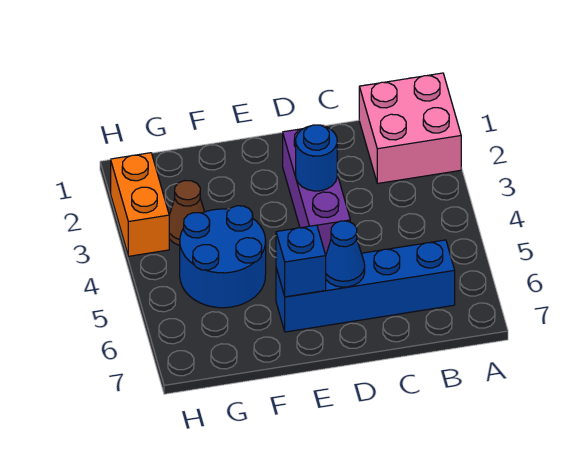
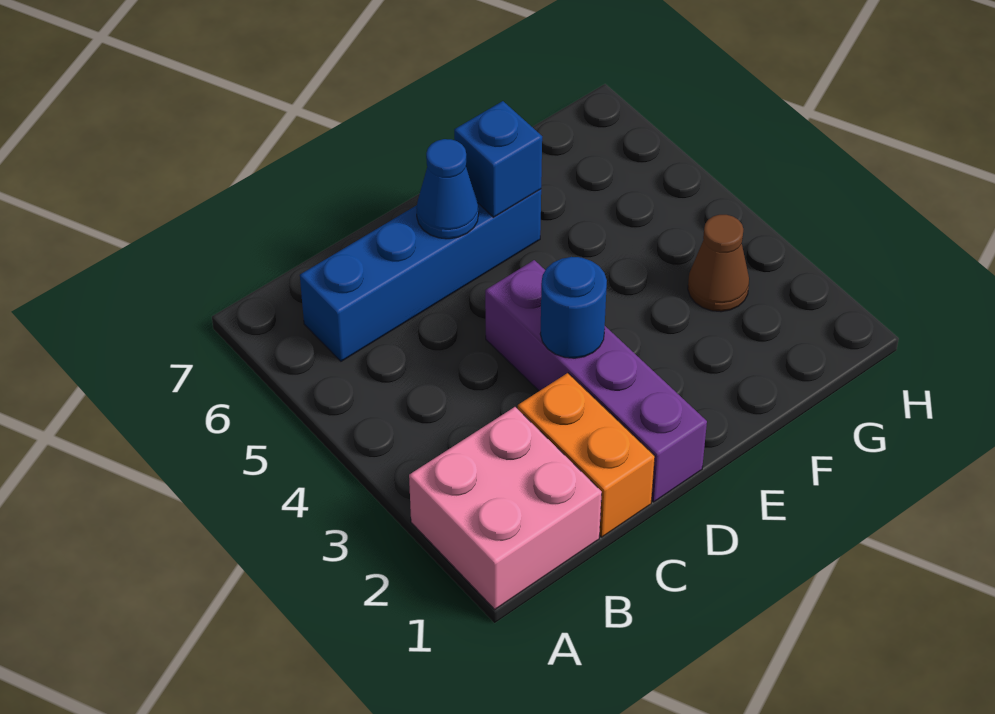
purple brick D2:D4 level 1 -> purple brick D1:D4 level 1
blue round brick F4:G5 level 1 -> none
orange brick H2:H3 level 1 -> orange brick C1:C2 level 1

